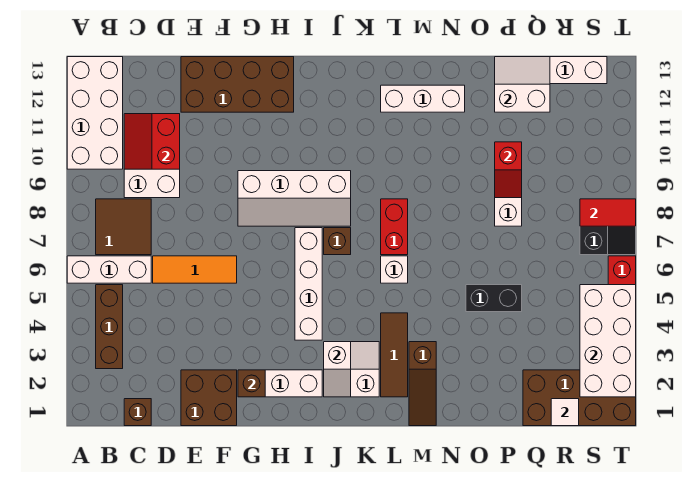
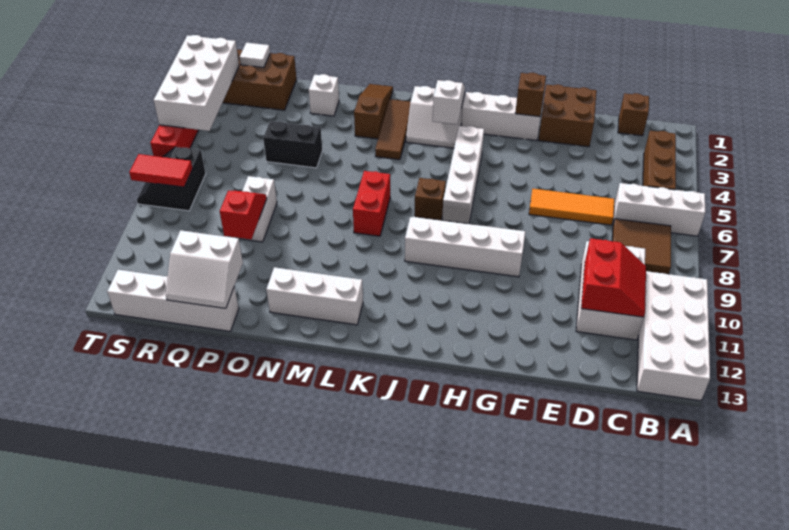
brown brick E12:H13 level 1 -> none
white brick L6 level 1 -> white brick O2 level 1

